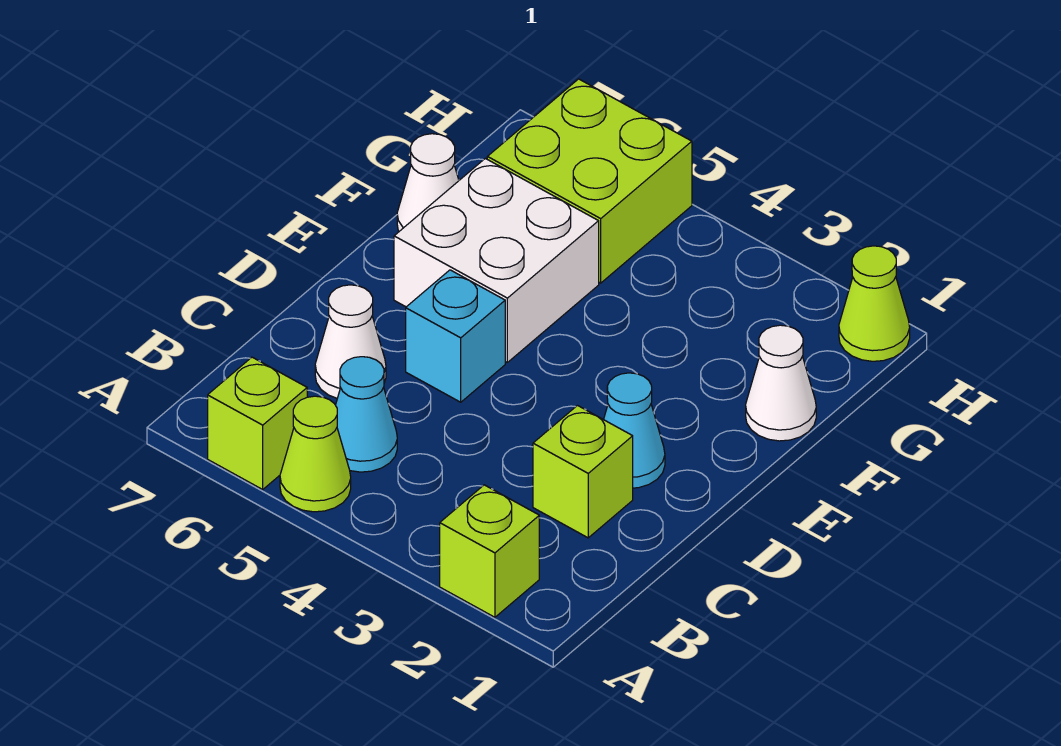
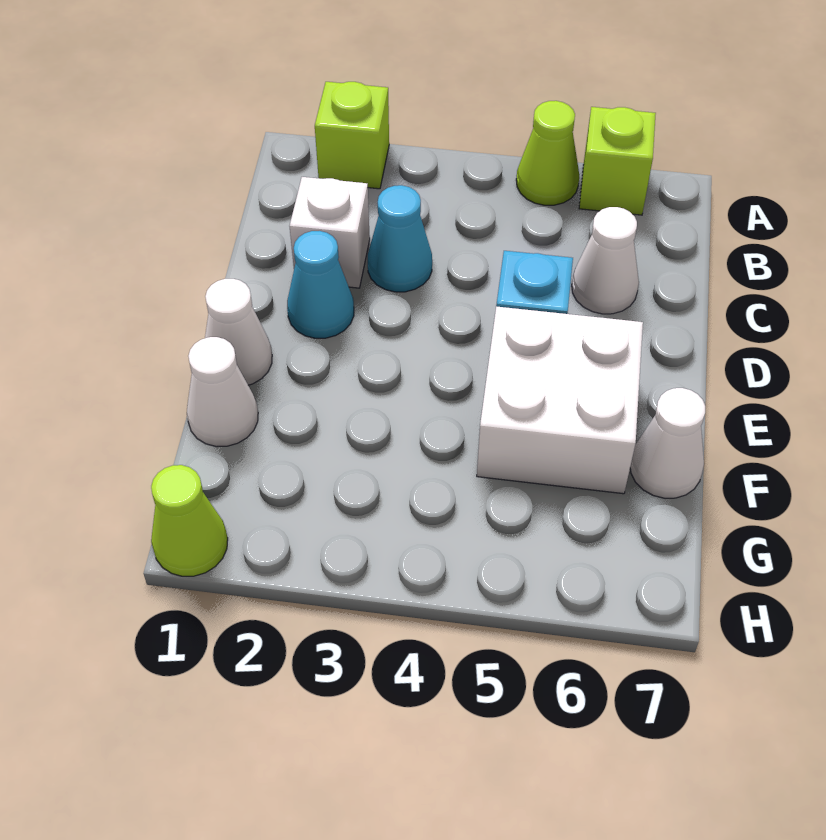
cyan cone B5 level 1 -> cyan cone C3 level 1
lime brick C2 level 1 -> white brick C2 level 1
none -> white cone E1 level 1
lime brick G5:H6 level 1 -> none

